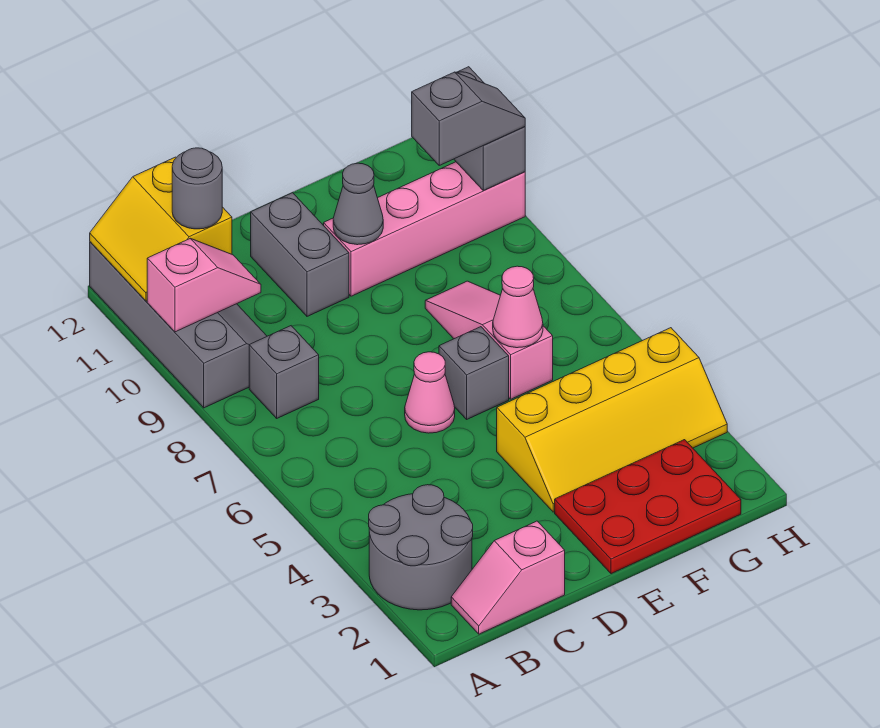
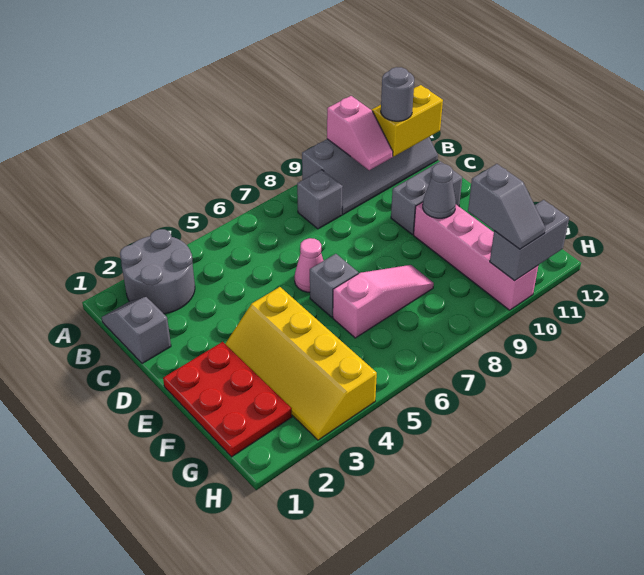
pink slope B1:C1 level 1 top C -> grey slope B1:C1 level 1 top C
pink cone F6 level 2 -> none

